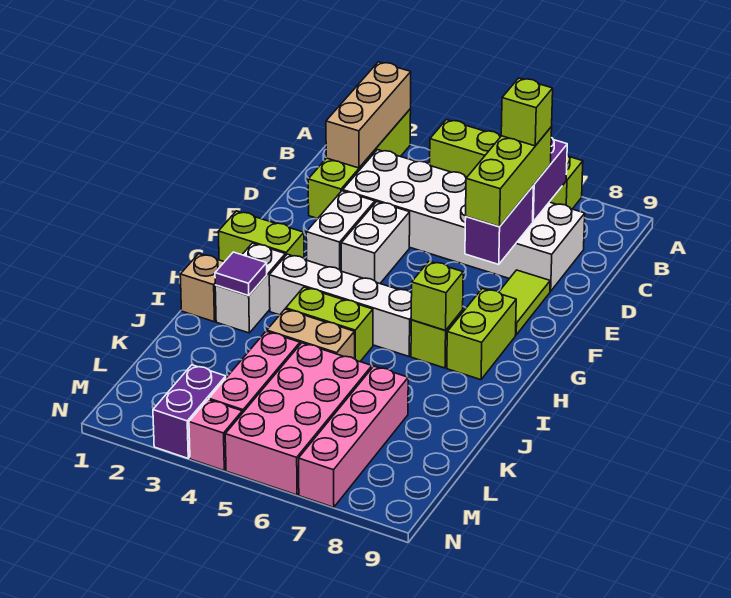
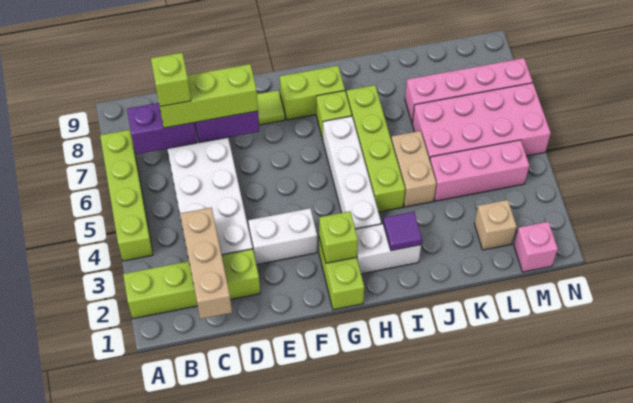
tan brick A2:C2 level 2 -> tan brick C1:C3 level 2
white brick E4:F4 level 1 -> none
lime brick H7 level 2 -> lime brick G2 level 2
tan brick I1 level 1 -> tan brick L2 level 1
lime brick I4:I5 level 1 -> lime brick I4:I7 level 1
purple brick M3:N3 level 1 -> none
pink brick N4 level 1 -> pink brick M1 level 1

